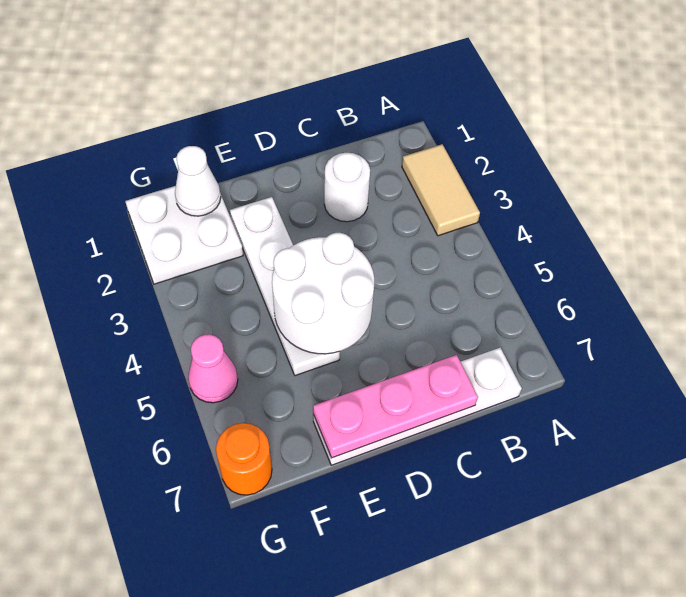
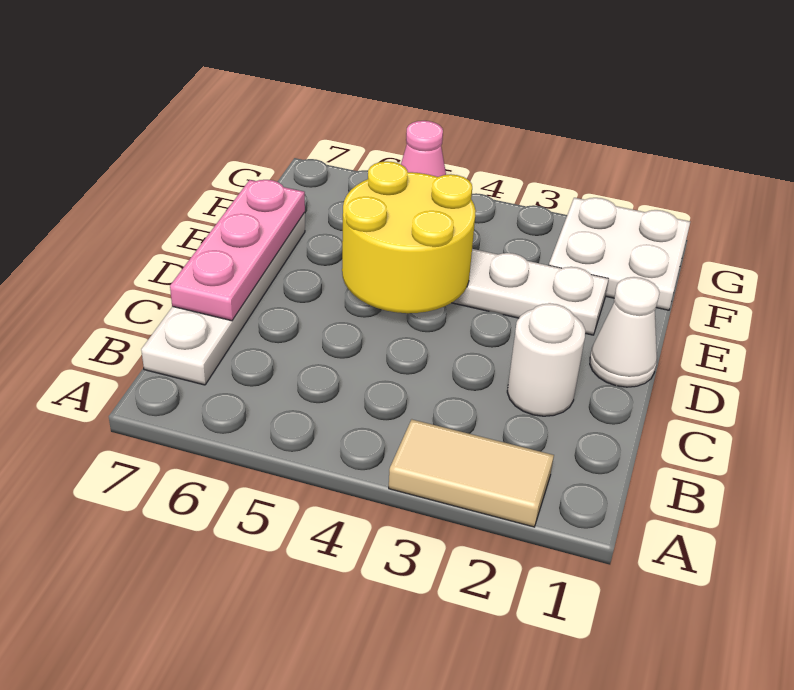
white round brick D4:E5 level 2 -> yellow round brick D4:E5 level 2
white cone F1 level 2 -> white cone D1 level 1
orange round brick G7 level 1 -> none

